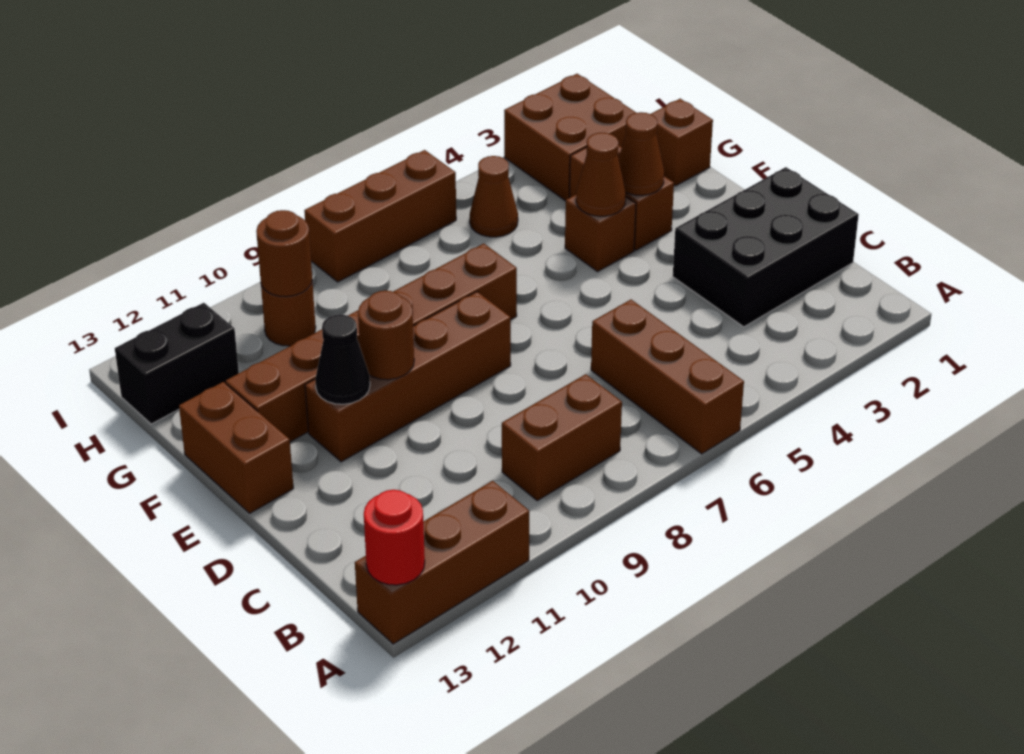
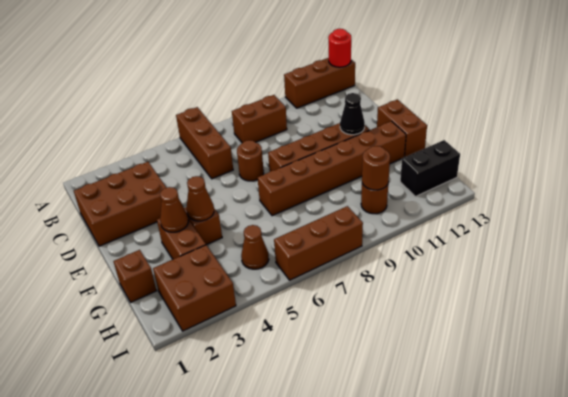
black brick C1:D3 level 1 -> brown brick C1:D3 level 1
brown round brick E10 level 2 -> brown round brick D7 level 1

